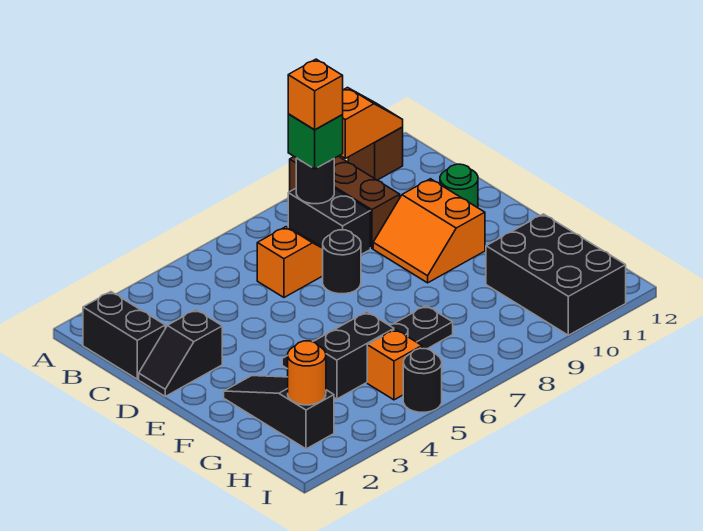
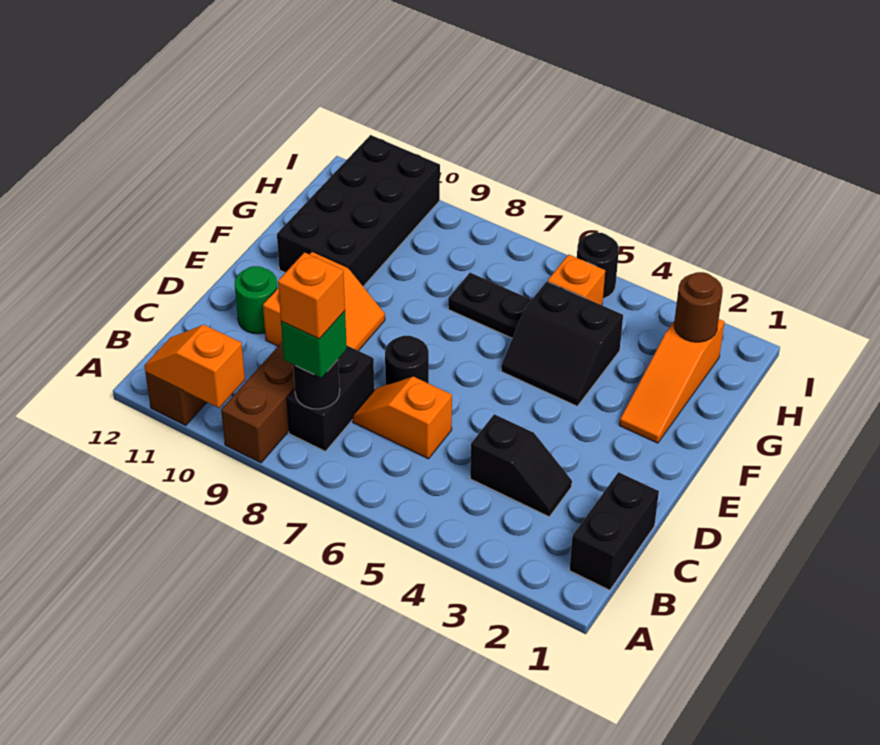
black slope D1:D2 level 1 top 2 -> black slope C3:C4 level 1 top 4
black slope F2:H2 level 1 top H -> orange slope F2:H2 level 1 top H
black brick G10:I11 level 1 -> black brick F10:I11 level 1
orange round brick H2 level 2 -> brown round brick H2 level 2

